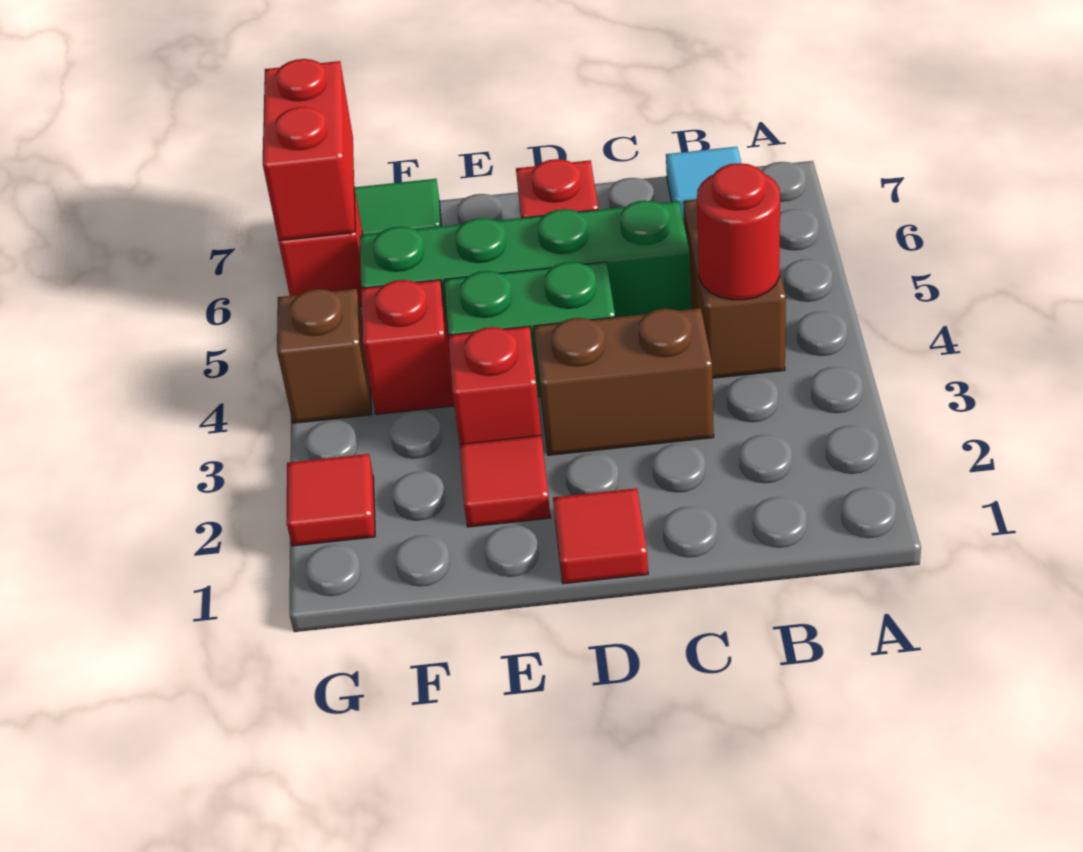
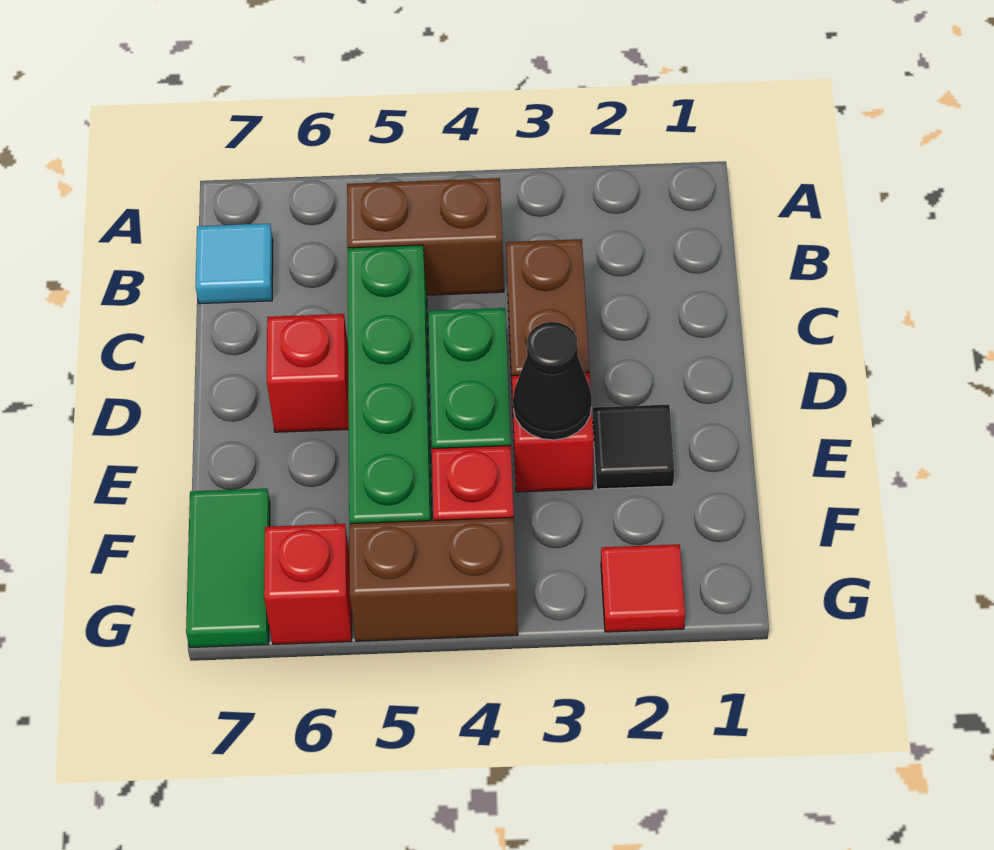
red round brick B4 level 2 -> none
red tile D1 level 1 -> none
red tile E2 level 1 -> black tile E2 level 1
none -> black cone E3 level 2
brown brick G4 level 1 -> brown brick G4:G5 level 1
red brick G6:G7 level 2 -> none

